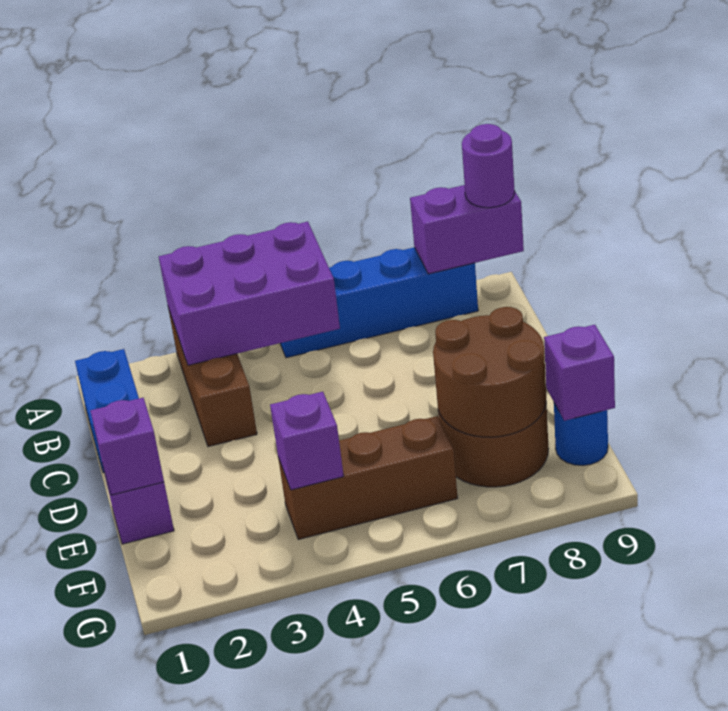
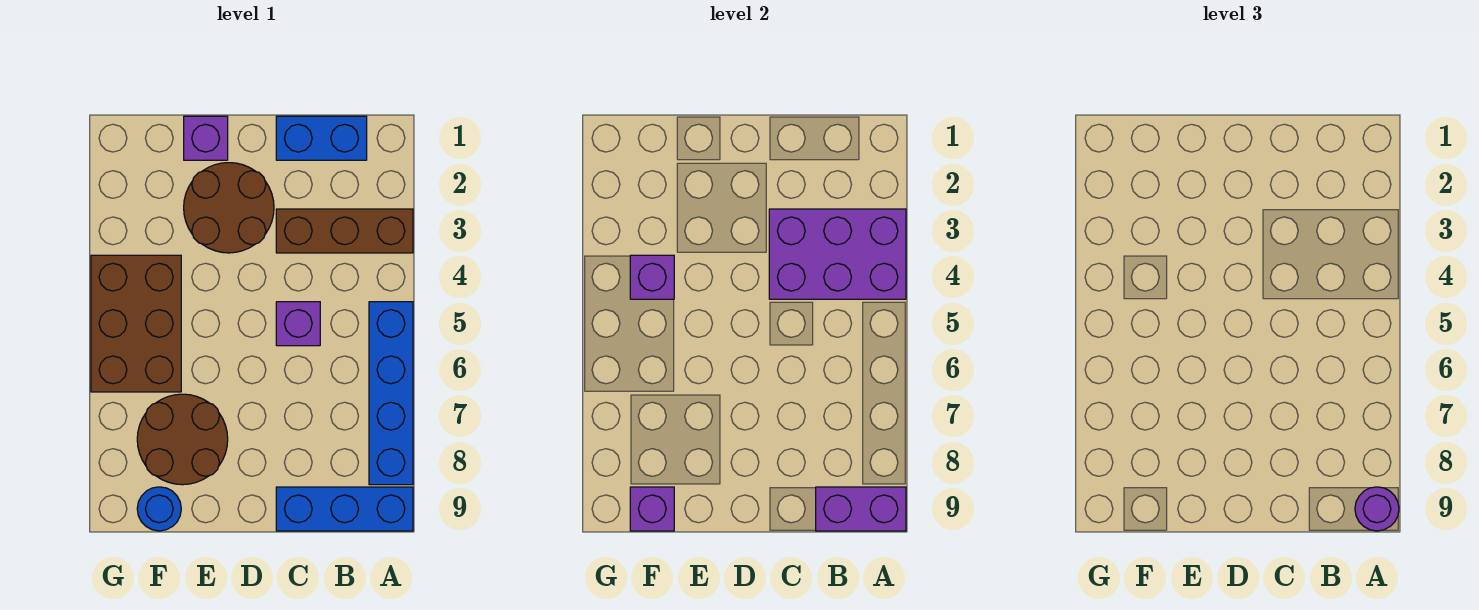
purple brick A3:B5 level 2 -> purple brick A3:C4 level 2
purple brick A8:A9 level 2 -> purple brick A9:B9 level 2
none -> blue brick A9:C9 level 1
purple brick E1 level 2 -> purple brick C5 level 1
brown round brick E7:F8 level 2 -> brown round brick D2:E3 level 1
brown brick F4:F6 level 1 -> brown brick F4:G6 level 1

